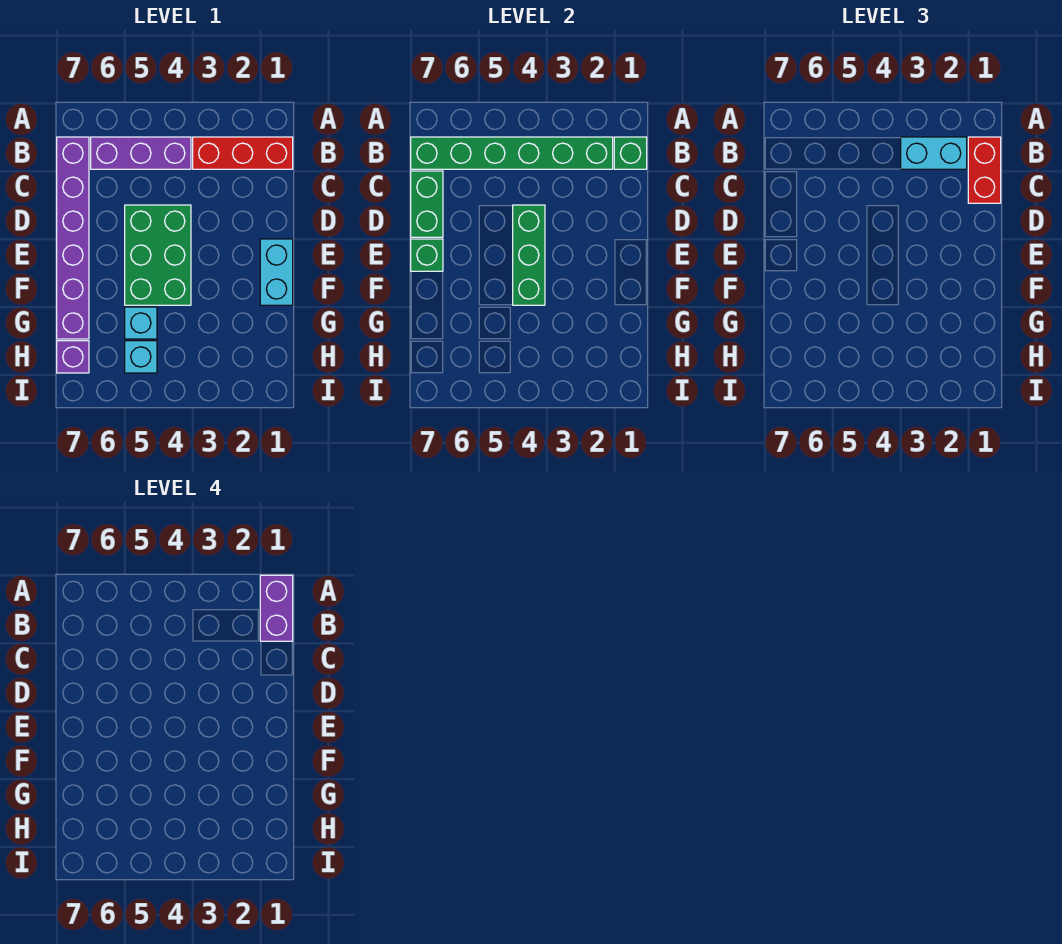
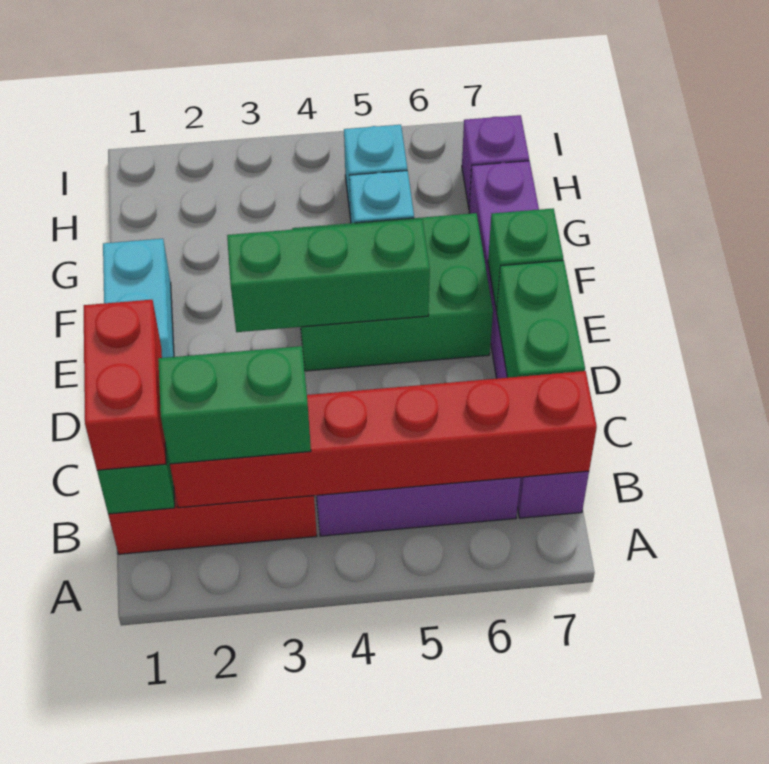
purple brick A1:B1 level 4 -> none
green brick B2:B7 level 2 -> red brick B2:B7 level 2
cyan brick B2:B3 level 3 -> green brick B2:B3 level 3
green brick D4:F5 level 1 -> green brick E4:F6 level 1
green brick D4:F4 level 2 -> green brick E3:E5 level 2

